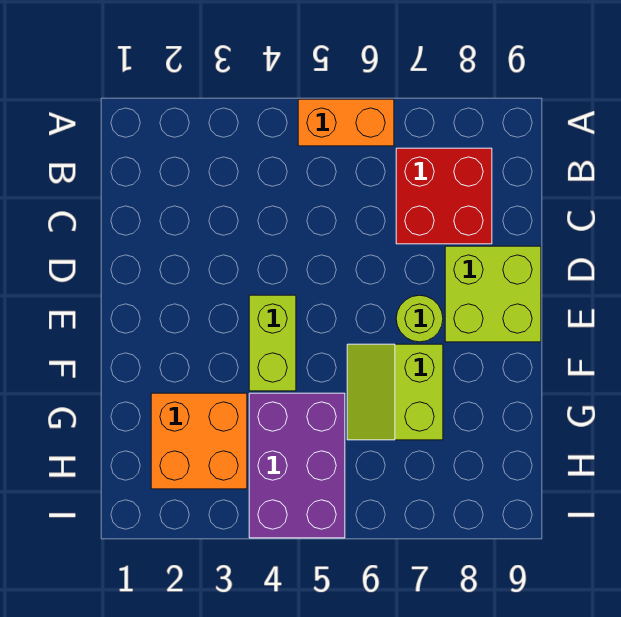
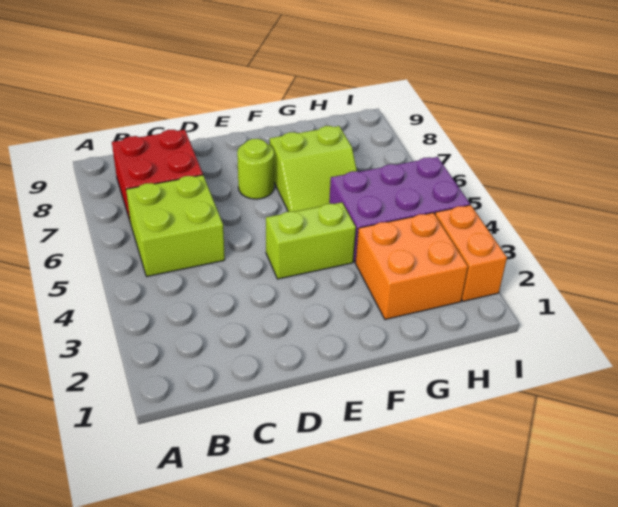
orange brick A5:A6 level 1 -> orange brick I2:I3 level 1
lime brick D8:E9 level 1 -> lime brick B5:C6 level 1

